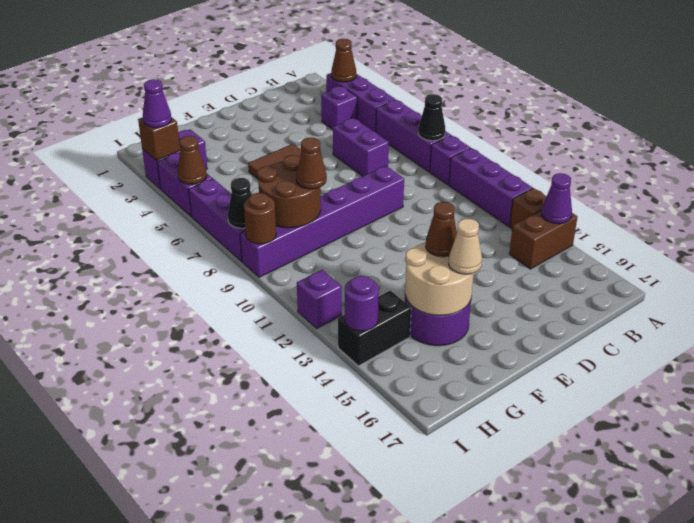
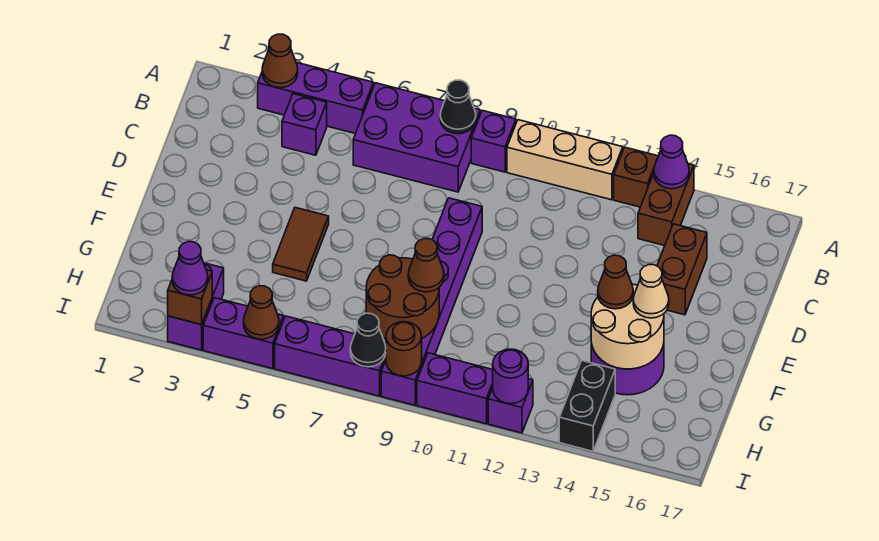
purple brick A6:A8 level 1 -> purple brick A6:B8 level 1
purple brick A10:A12 level 1 -> tan brick A10:A12 level 1
purple brick C6:C7 level 1 -> purple brick I10:I11 level 1
none -> brown brick C15:D15 level 1
purple round brick I14 level 2 -> purple round brick I12 level 2

